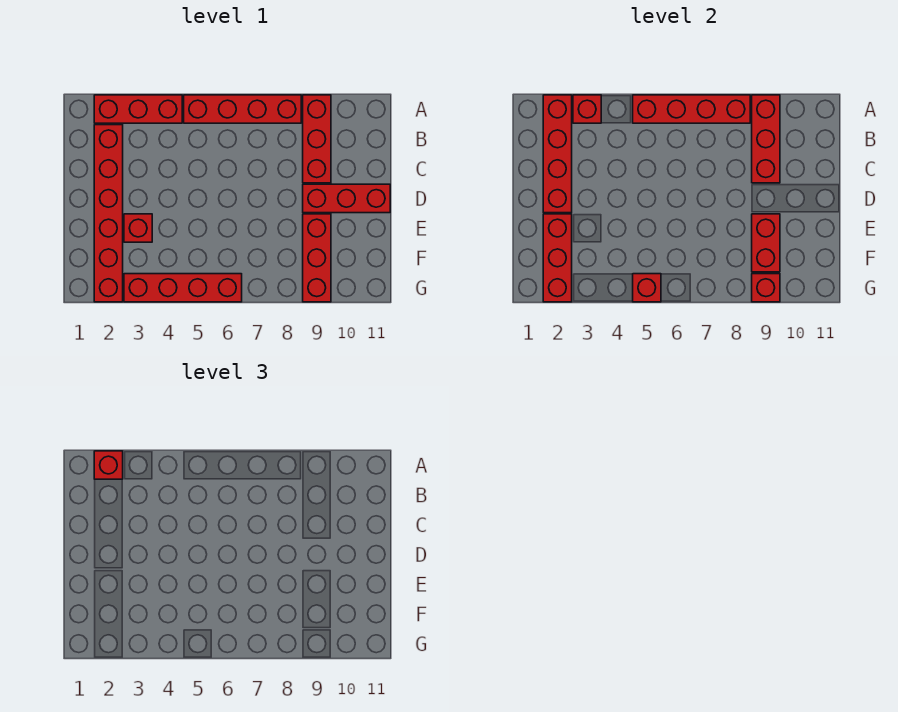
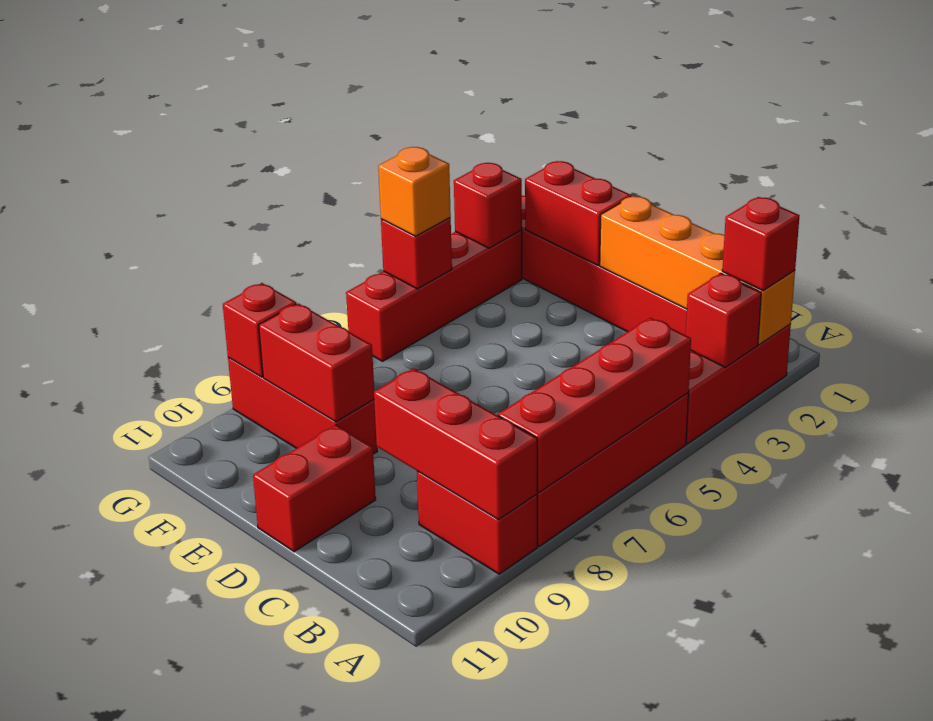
red brick A2:D2 level 2 -> orange brick A2:D2 level 2
red brick A9:C9 level 1 -> red brick A9:B9 level 1
red brick D9:D11 level 1 -> red brick D10:D11 level 1
red brick E2:G2 level 2 -> red brick E2:F2 level 2
red brick E3 level 1 -> red brick G3 level 2
none -> orange brick G5 level 3

